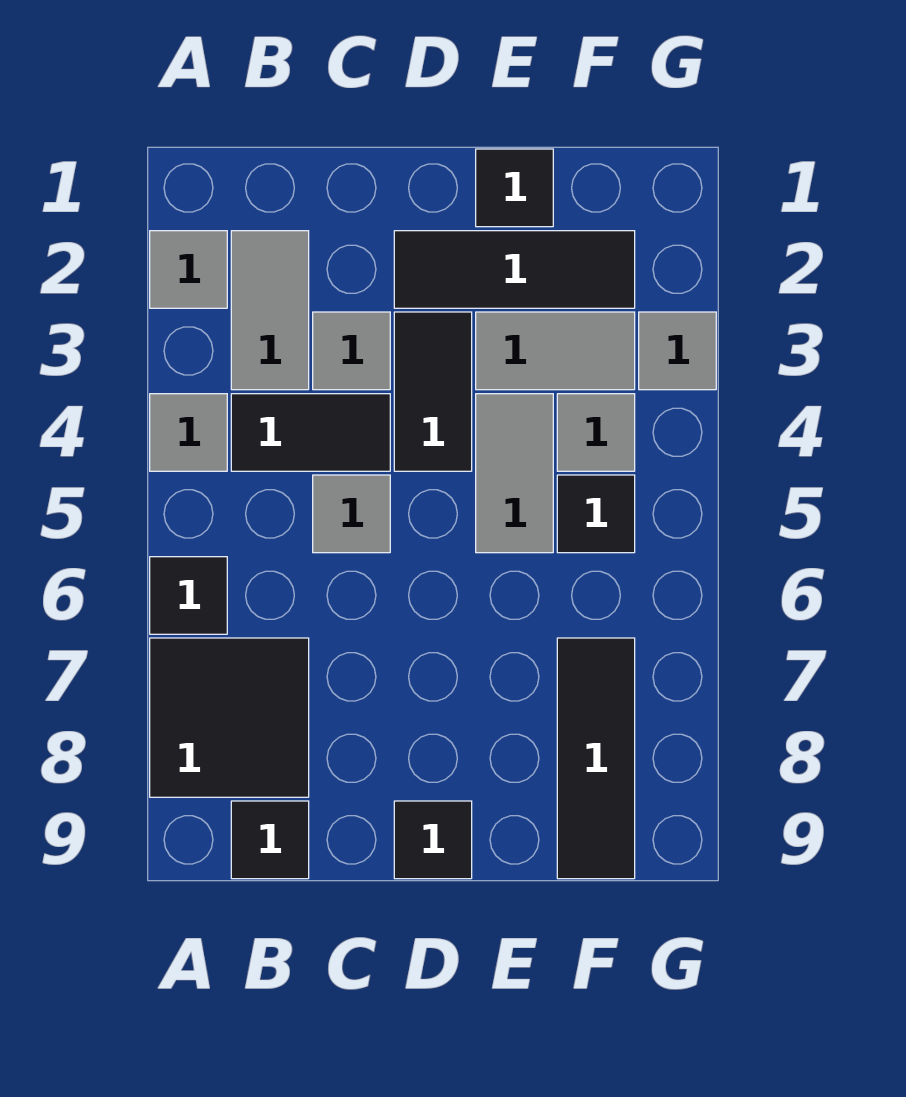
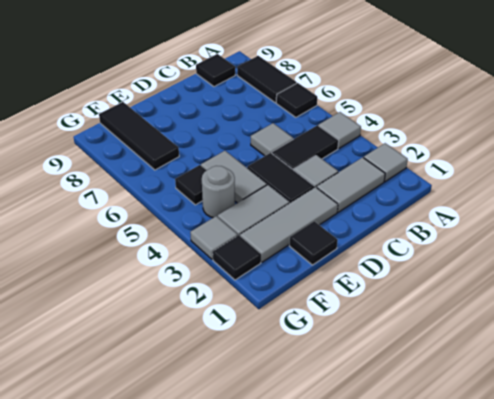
black tile A7:B8 level 1 -> black tile A7:A8 level 1
grey tile B2:B3 level 1 -> grey tile B2:C2 level 1
black tile D2:F2 level 1 -> grey tile D2:F2 level 1
black tile D9 level 1 -> black tile G2 level 1
grey tile F4 level 1 -> grey round brick F4 level 1

